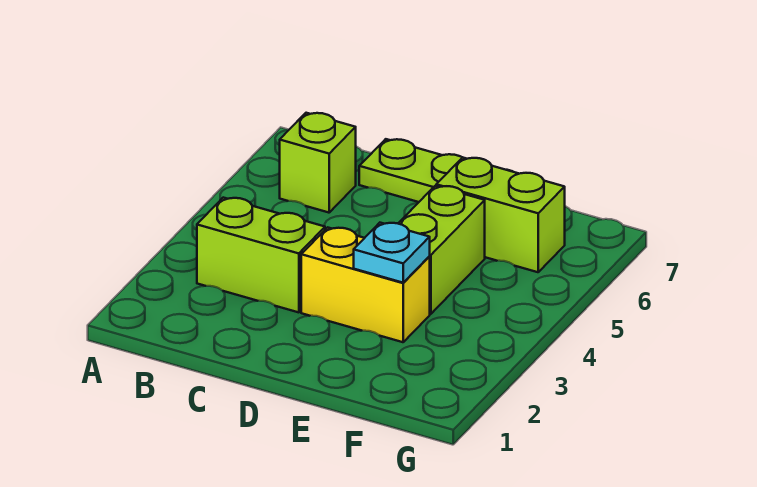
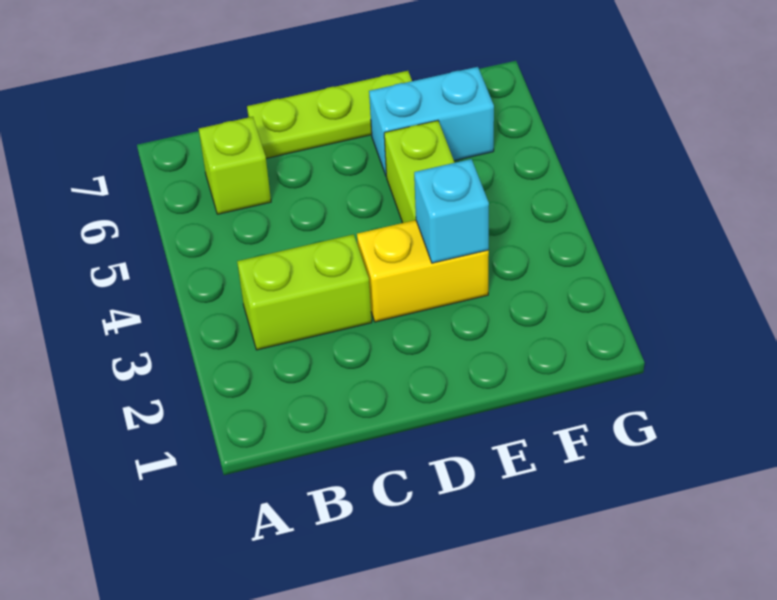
cyan plate E3 level 2 -> cyan brick E3 level 2
lime brick E6:F6 level 1 -> cyan brick E6:F6 level 1

